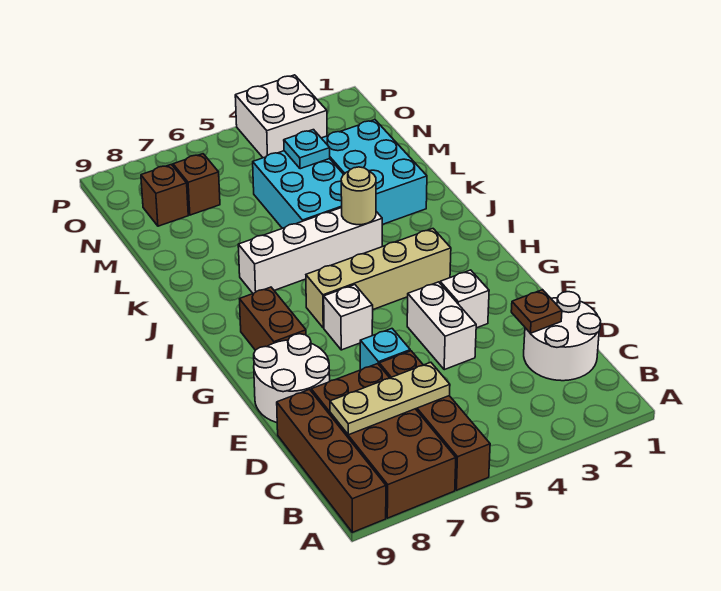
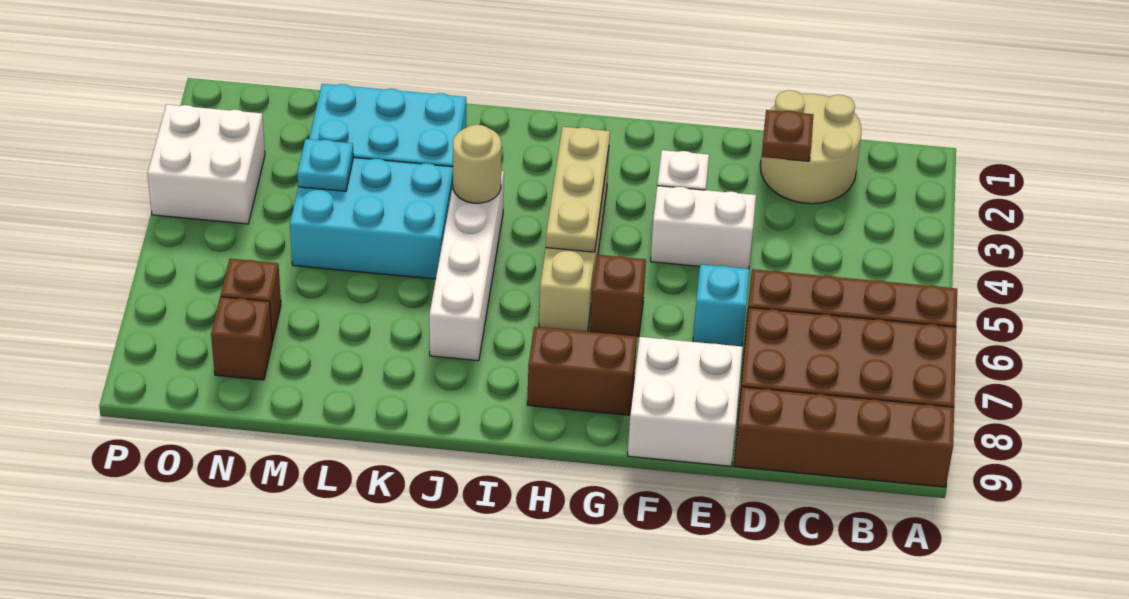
white round brick C1:D2 level 1 -> tan round brick C1:D2 level 1
tan plate C6:C8 level 2 -> tan plate H3:H5 level 2
white round brick E8:F9 level 1 -> white brick E8:F9 level 1
white brick G6 level 1 -> brown brick G6 level 1

